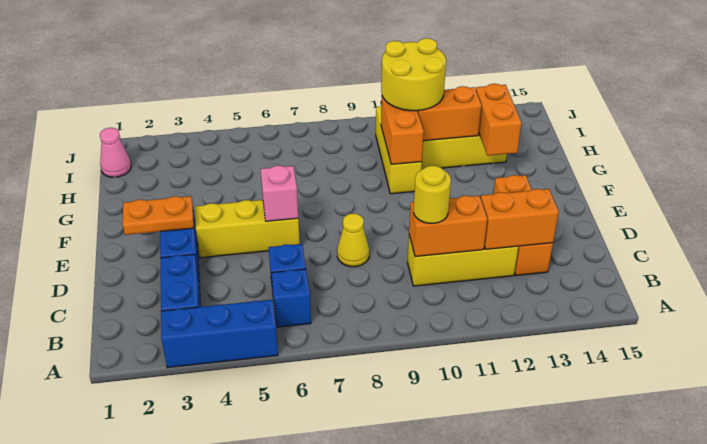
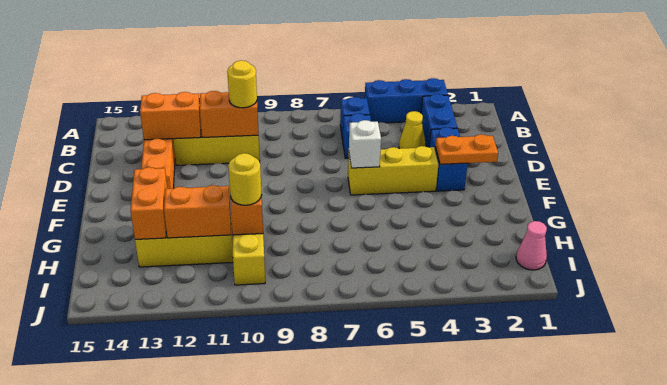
yellow cone D8 level 1 -> yellow cone C4 level 1
pink brick E6 level 2 -> white brick E6 level 2
yellow round brick H10:I11 level 3 -> yellow round brick H10 level 3

